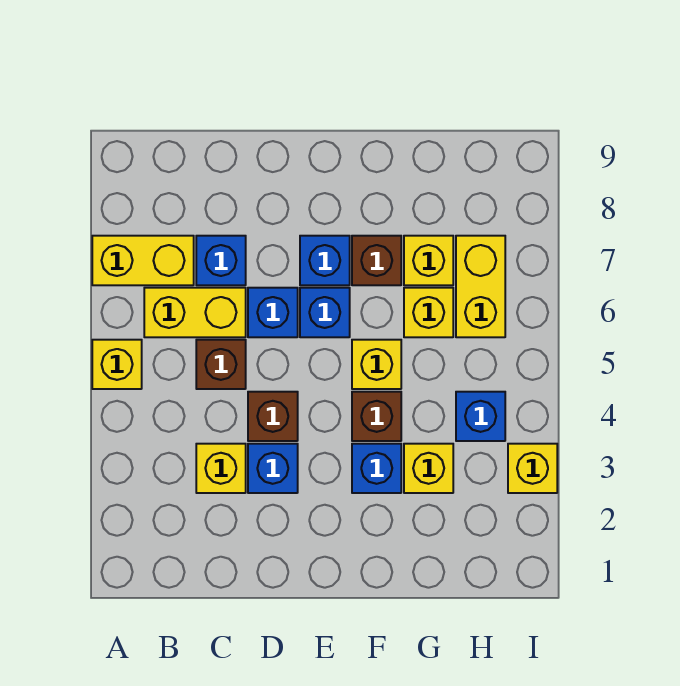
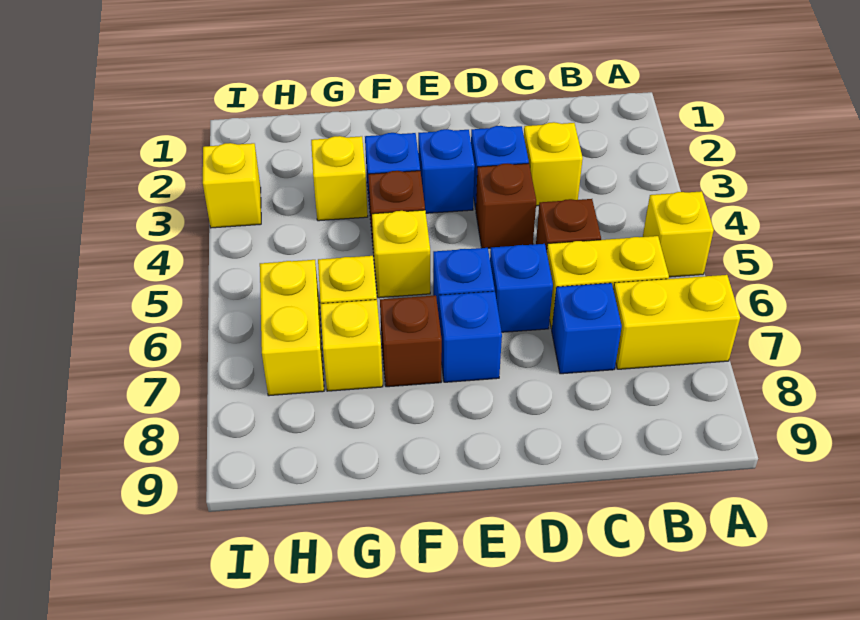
blue brick H4 level 1 -> blue brick E3 level 1

